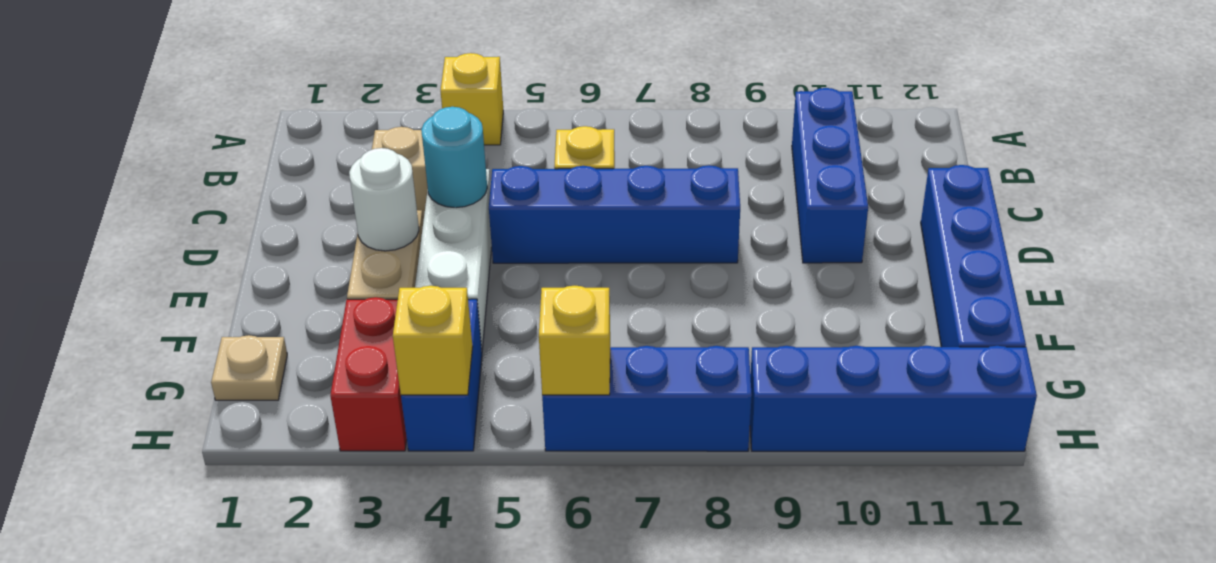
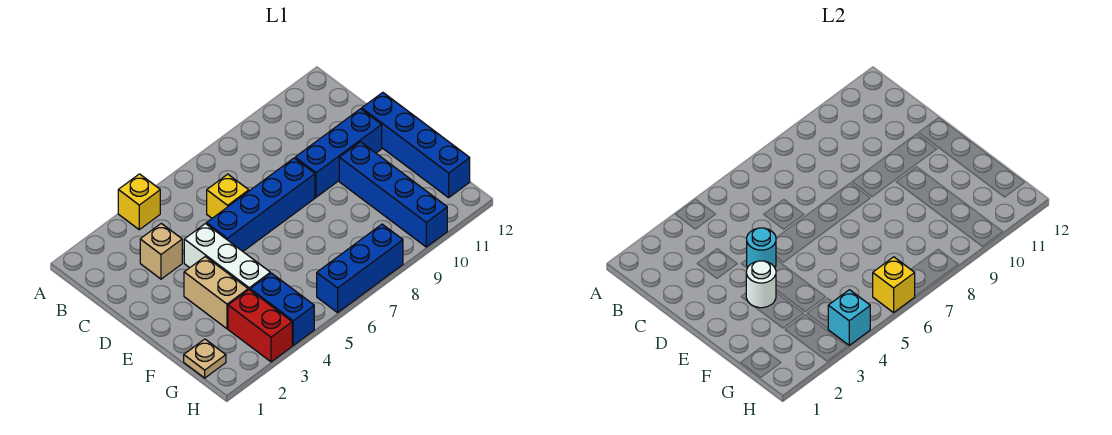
blue brick B10:D10 level 1 -> blue brick D9:D11 level 1
yellow brick H4 level 2 -> cyan brick H4 level 2
blue brick H9:H12 level 1 -> blue brick E10:H10 level 1

